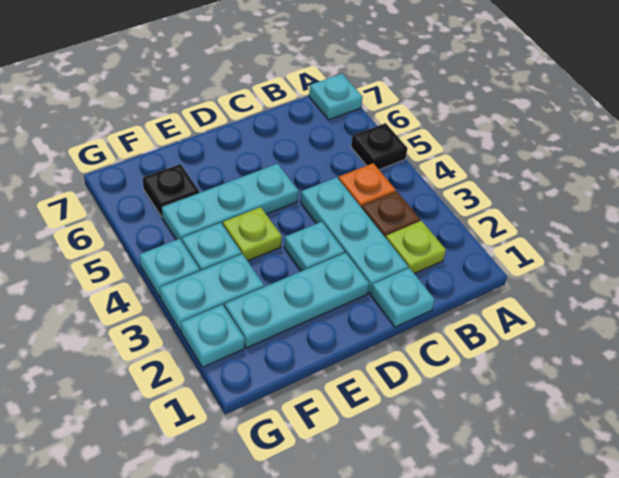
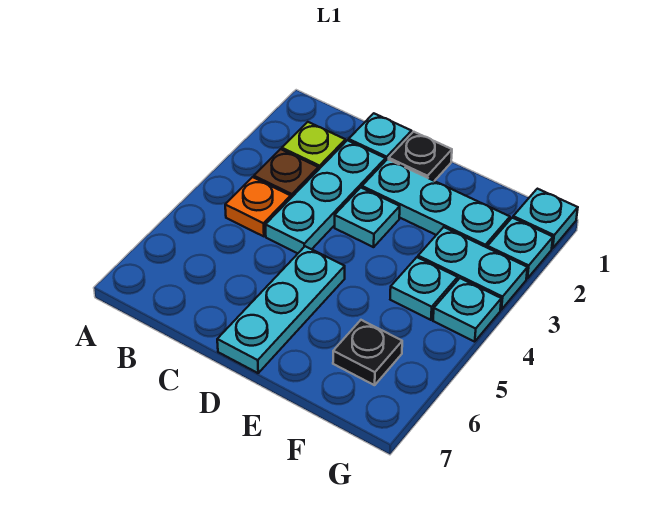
black plate A5 level 1 -> black plate D1 level 1
cyan plate A7 level 1 -> cyan plate G1 level 1
cyan plate D5:F5 level 1 -> cyan plate D5:D7 level 1
lime plate E4 level 1 -> none

